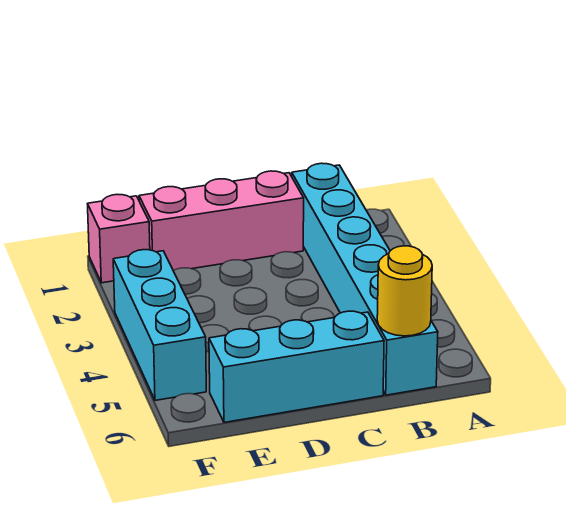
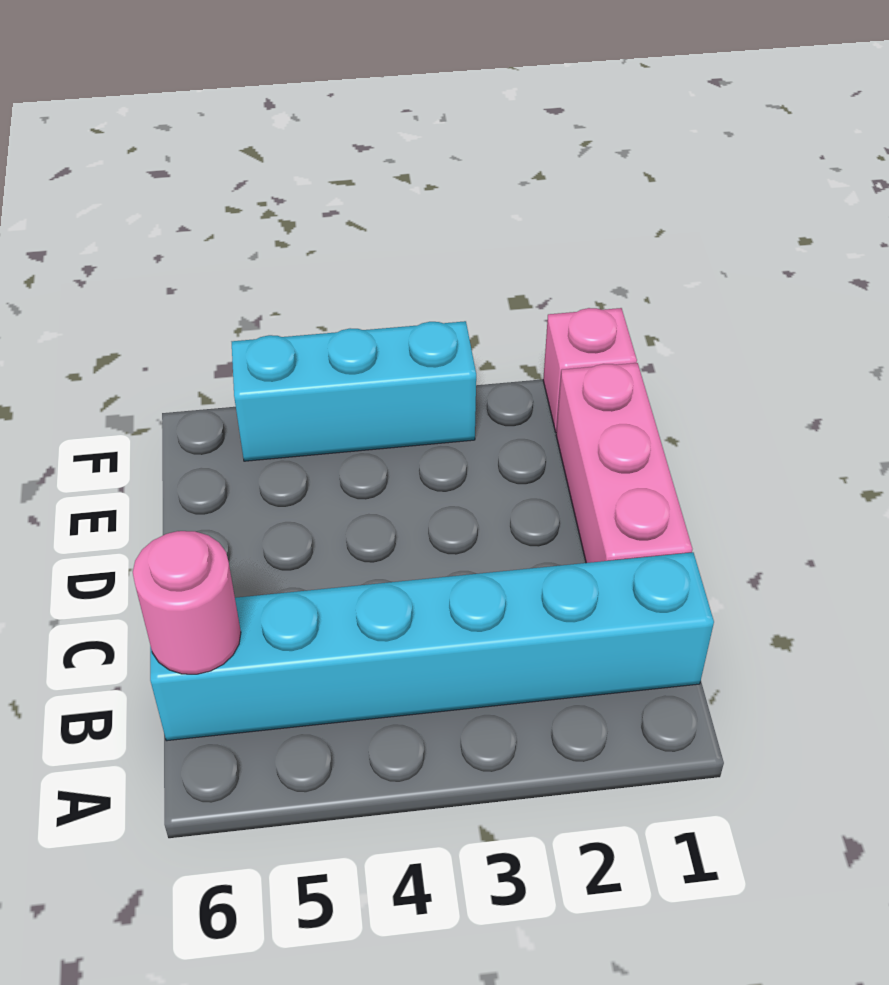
yellow round brick B6 level 2 -> pink round brick B6 level 2
cyan brick C6:E6 level 1 -> none

